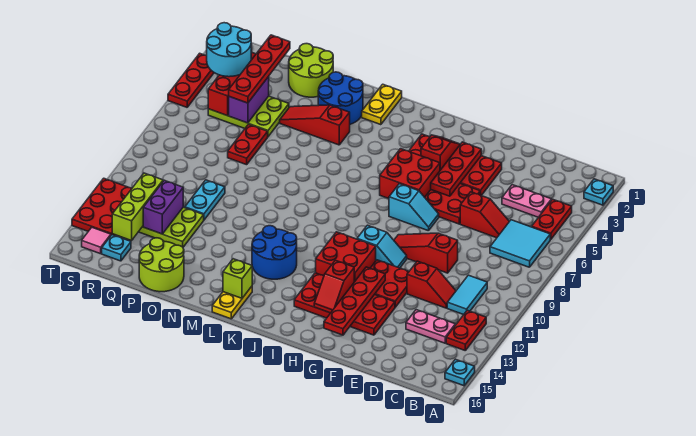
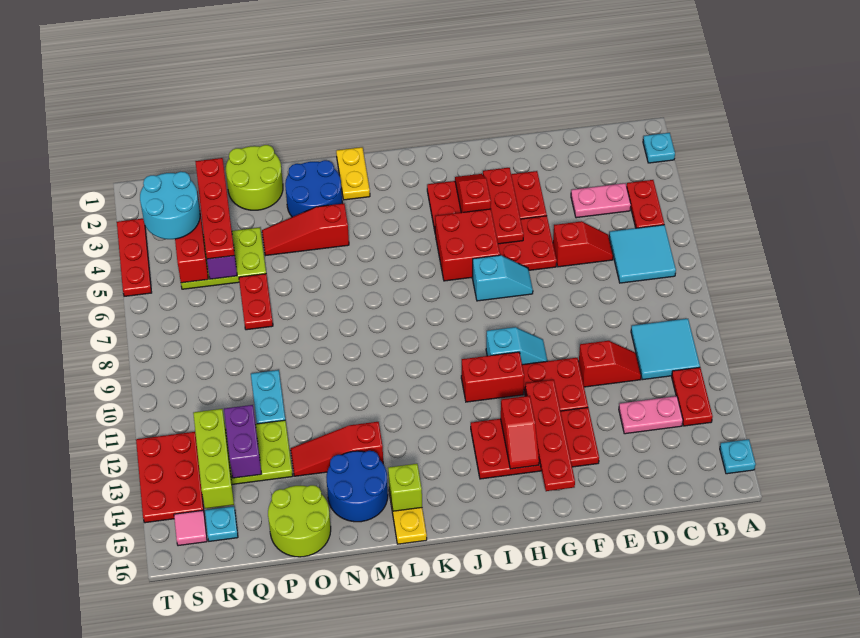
cyan tile C10:C11 level 1 -> cyan tile B10:C11 level 1
red slope E9:G9 level 1 top E -> red slope M13:O13 level 1 top M
red brick H11:I12 level 1 -> red brick H11:I11 level 1
blue round brick K12:L13 level 1 -> blue round brick M14:N15 level 1

